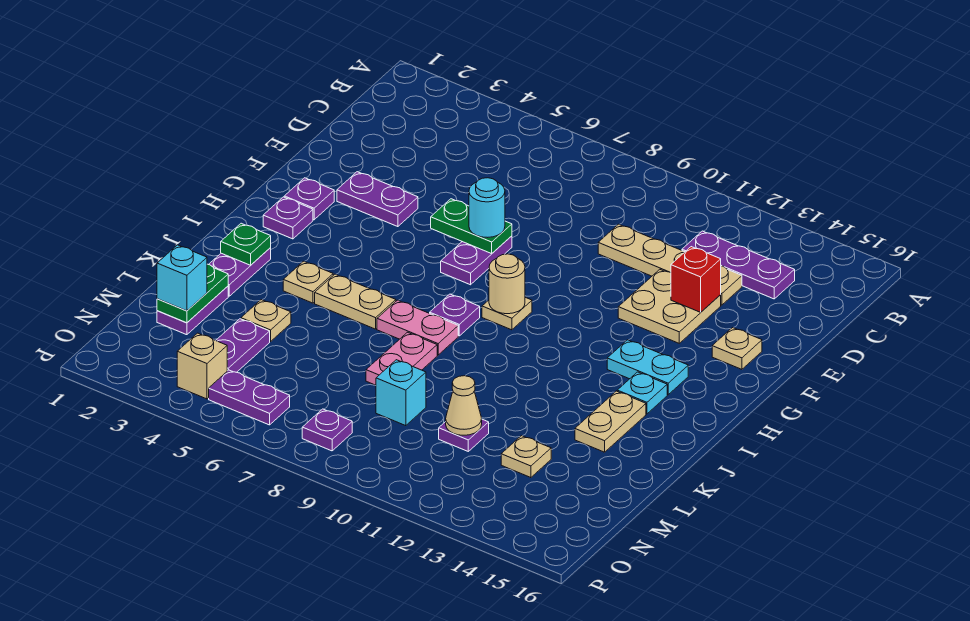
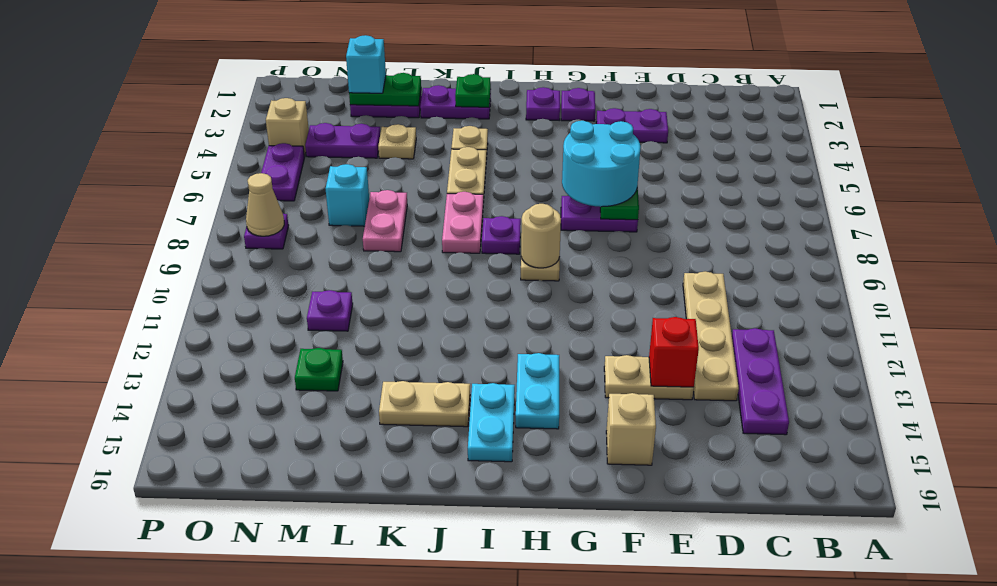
tan plate E12:F13 level 1 -> tan plate E13:F13 level 1
purple plate F3:F4 level 1 -> purple plate E3:F3 level 1
cyan round brick F7 level 3 -> cyan round brick F6:G7 level 3
tan plate F15 level 1 -> tan brick F15 level 1
cyan plate I14 level 1 -> cyan plate I14:I15 level 1
pink plate K8:L8 level 1 -> pink plate L7:L8 level 1
cyan brick M9 level 1 -> cyan brick M7 level 1
tan cone M11 level 2 -> tan cone O8 level 2
tan plate M13 level 1 -> green plate M13 level 1

